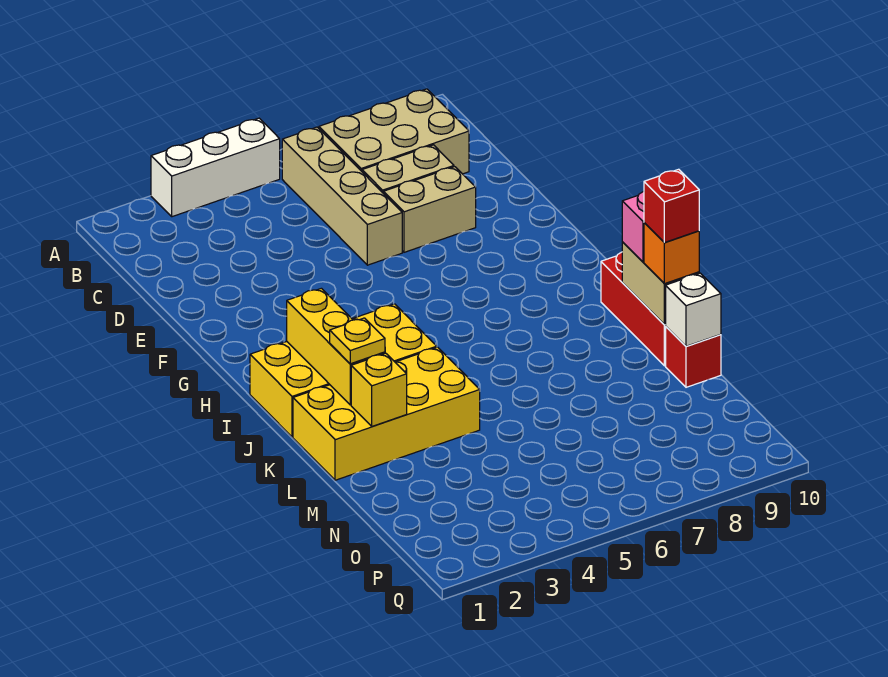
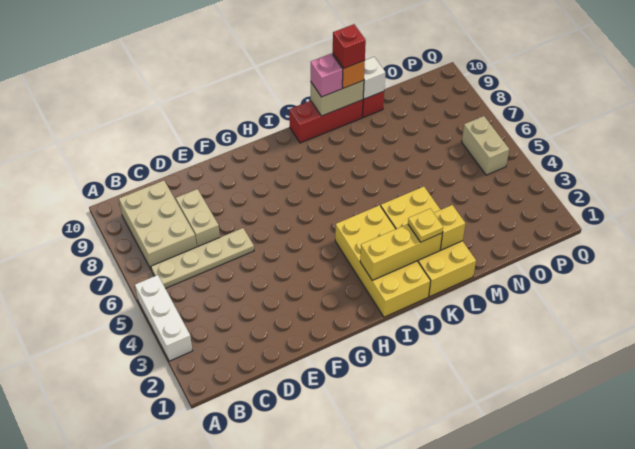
tan brick B6:E6 level 1 -> tan plate B6:E6 level 1
tan brick E7:E8 level 1 -> tan brick P5:P6 level 1

